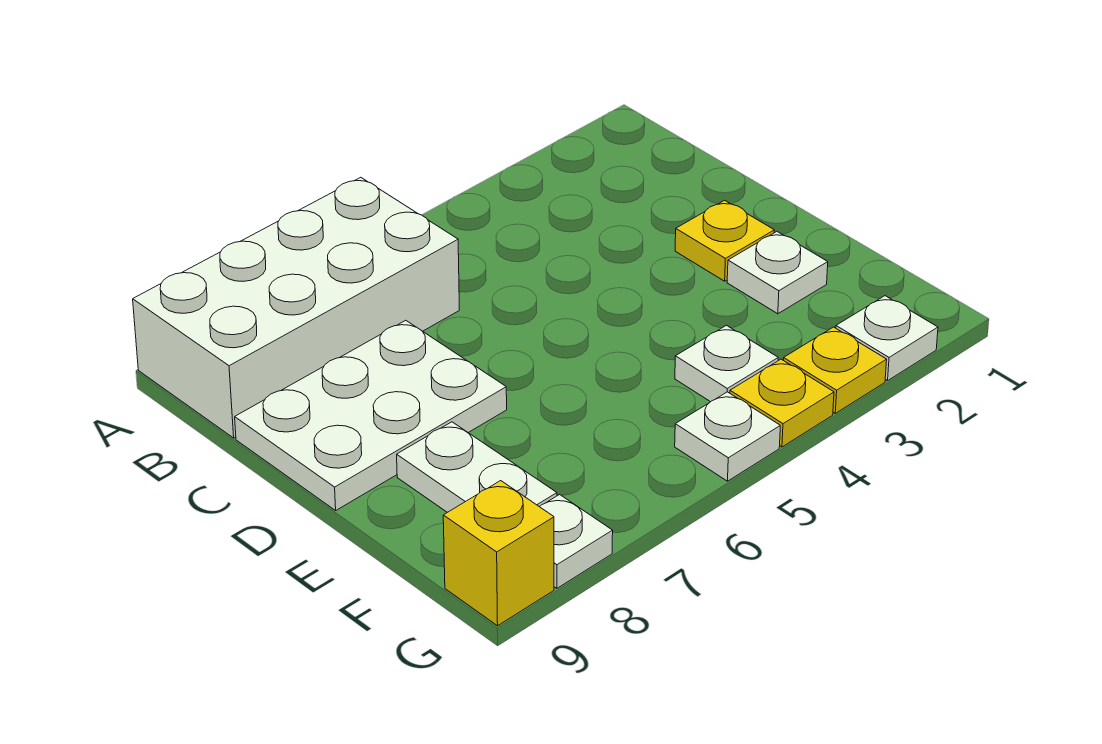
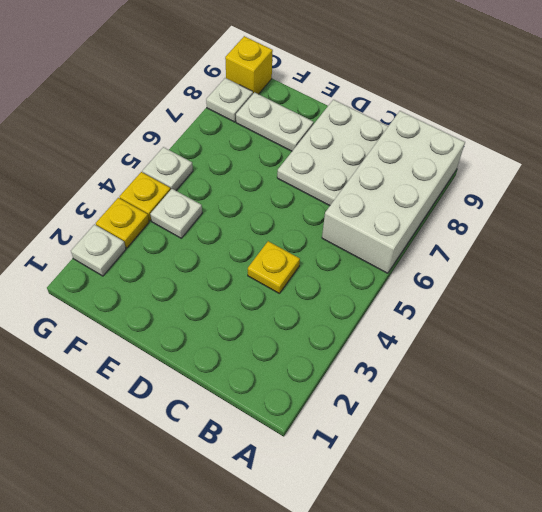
yellow plate D2 level 1 -> yellow plate C4 level 1
white plate E2 level 1 -> none

